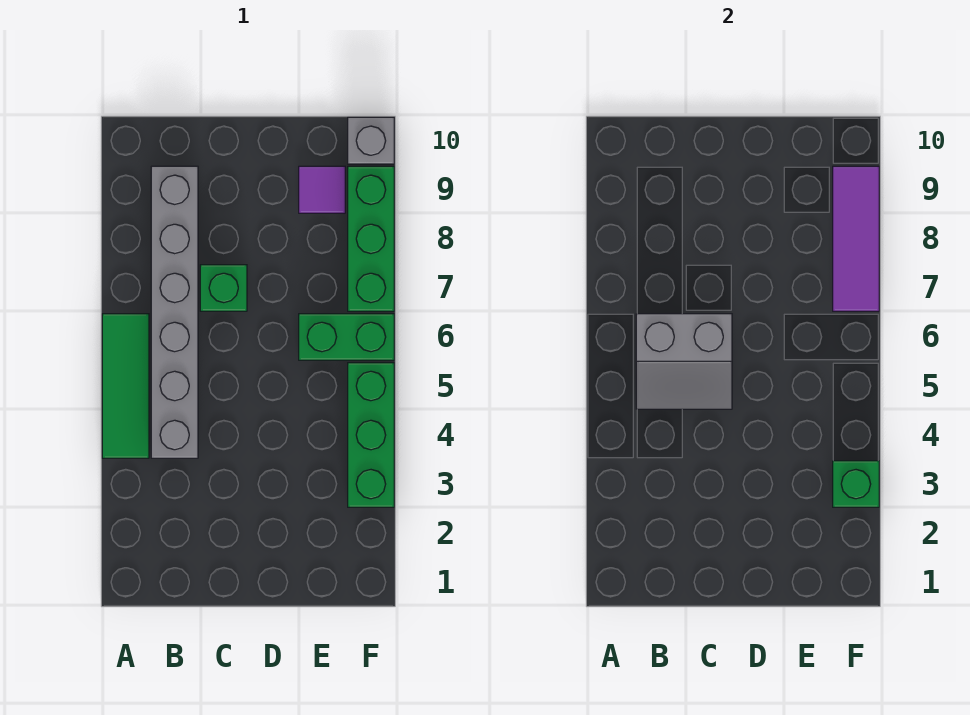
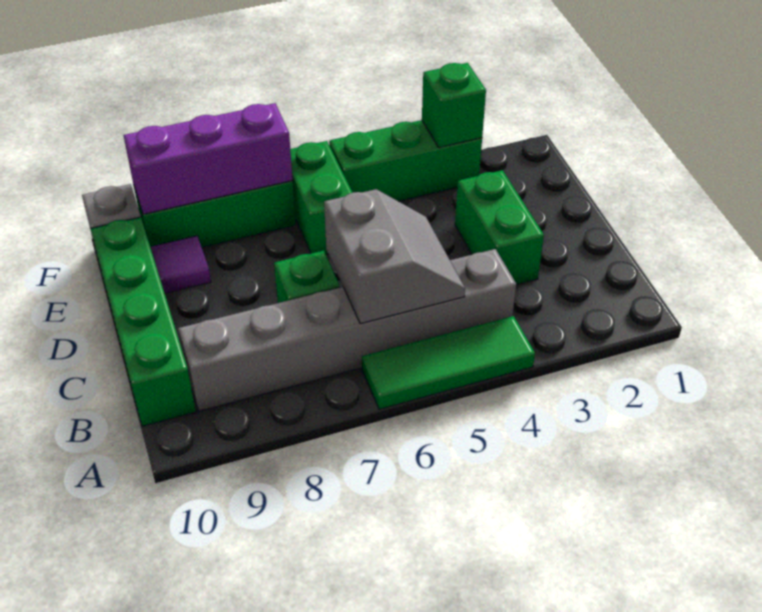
none -> green brick B10:E10 level 1
none -> green brick C3:D3 level 1
purple tile F7:F9 level 2 -> purple brick F7:F9 level 2

